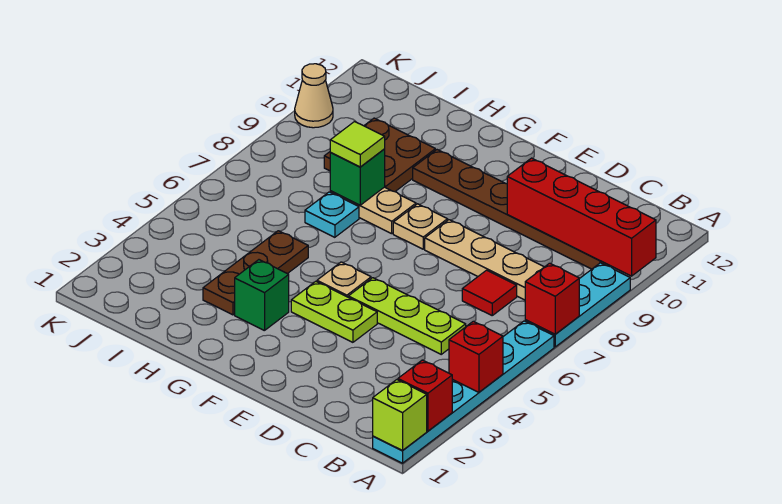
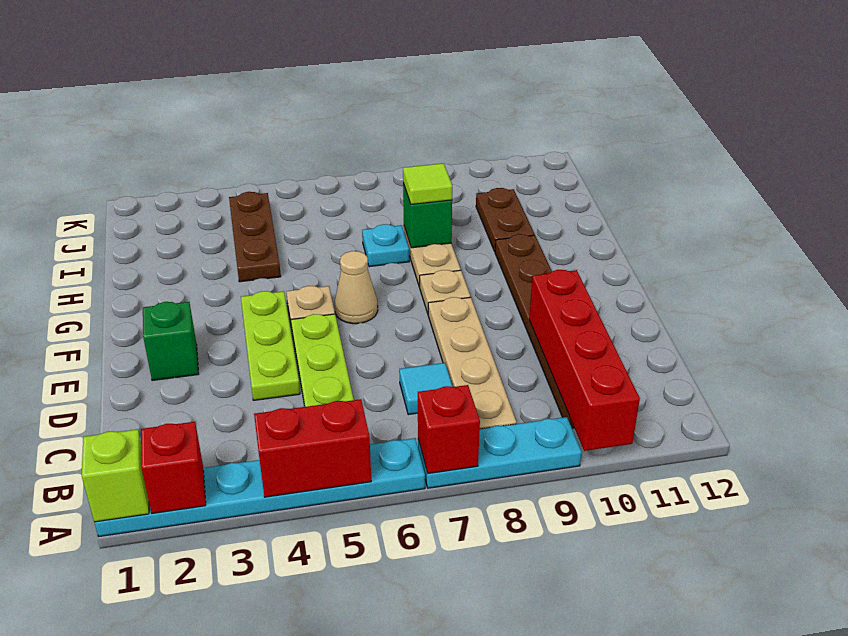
red brick A4 level 2 -> red brick A4:A5 level 2
red tile C7 level 1 -> cyan tile C7 level 1
lime plate E4:F4 level 1 -> lime plate D4:F4 level 1
green brick G3 level 1 -> green brick E2 level 1
brown plate H3:H5 level 1 -> brown plate H4:J4 level 1
brown plate H9:I10 level 1 -> brown plate H10:I10 level 1
tan cone K10 level 1 -> tan cone F6 level 1

